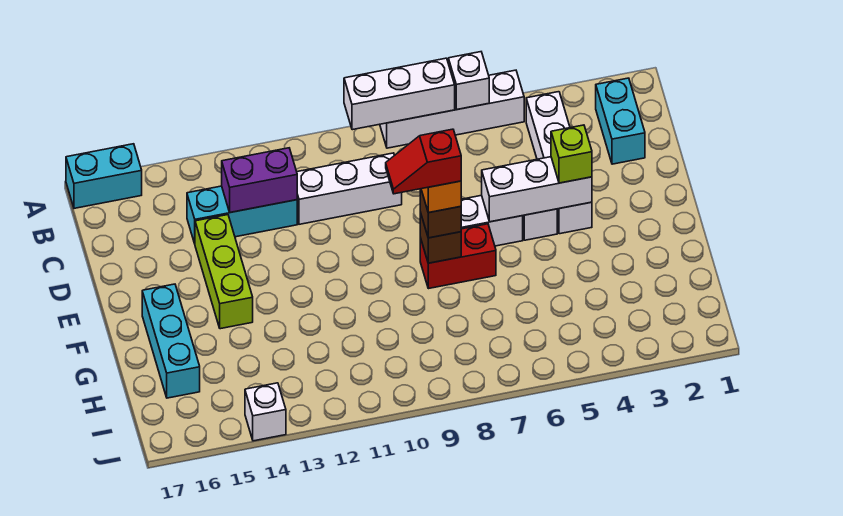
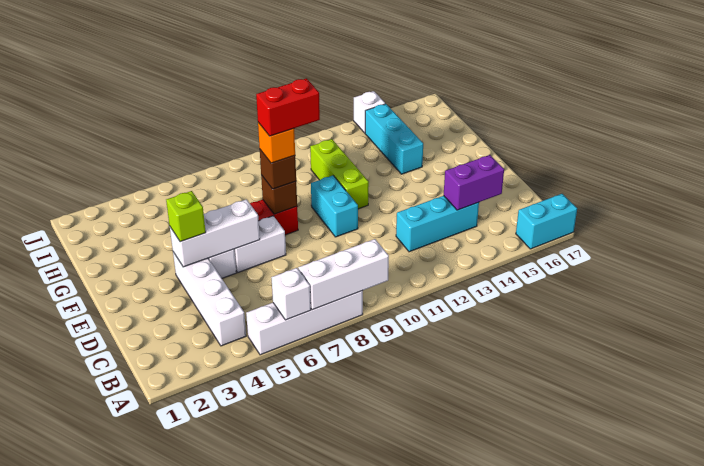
cyan brick B2:C2 level 1 -> cyan brick E10:F10 level 1
white brick C9:C11 level 1 -> none
purple brick C12:C13 level 2 -> purple brick C14:C15 level 2
lime brick D14:F14 level 1 -> lime brick F11:H11 level 1
red slope F8:F9 level 5 top 8 -> red brick F8:F9 level 5
cyan brick F16:H16 level 1 -> cyan brick G14:I14 level 1

